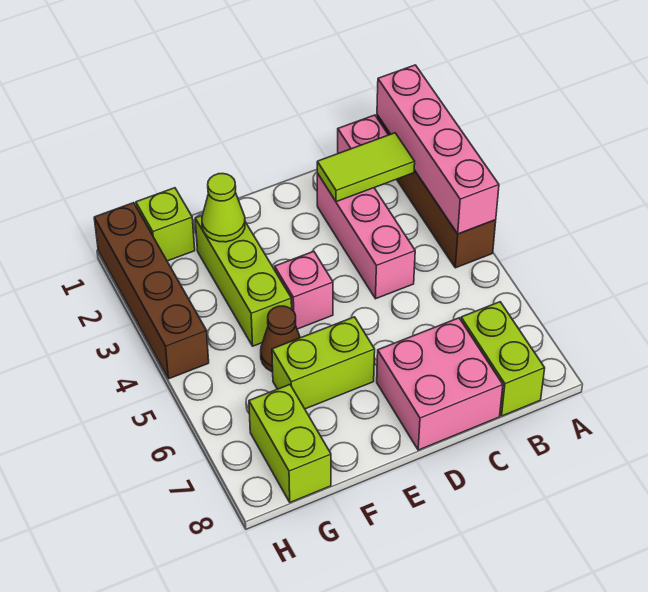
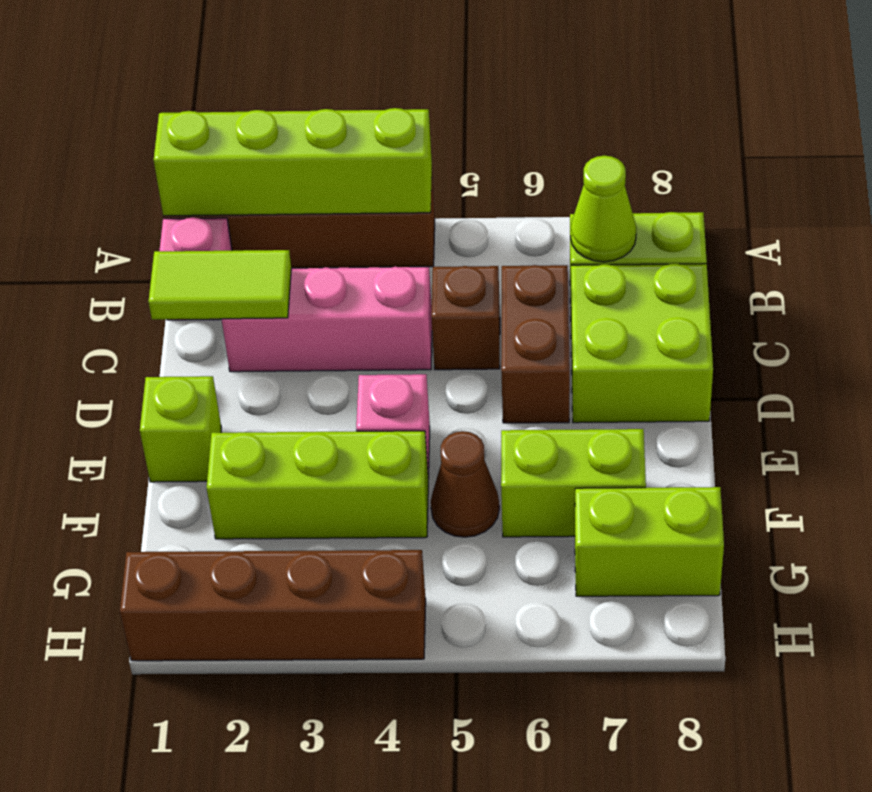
pink brick A1:A4 level 2 -> lime brick A1:A4 level 2
lime tile B2:C2 level 2 -> lime tile C1:C2 level 2
none -> brown brick C5 level 1
none -> brown brick C6:D6 level 1
pink brick C7:D8 level 1 -> lime brick C7:D8 level 1
lime brick E6:F6 level 1 -> lime brick F6:F7 level 1
lime cone F2 level 2 -> lime cone B7 level 2
lime brick G1 level 1 -> lime brick E1 level 1

